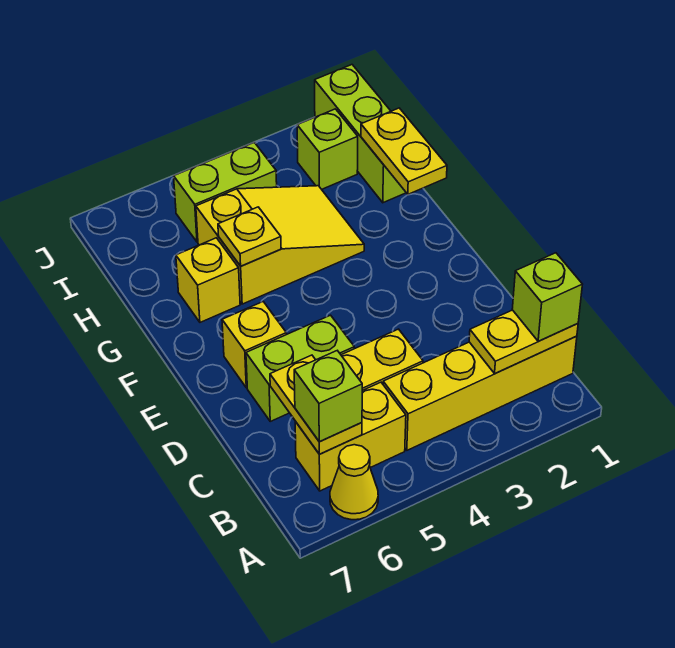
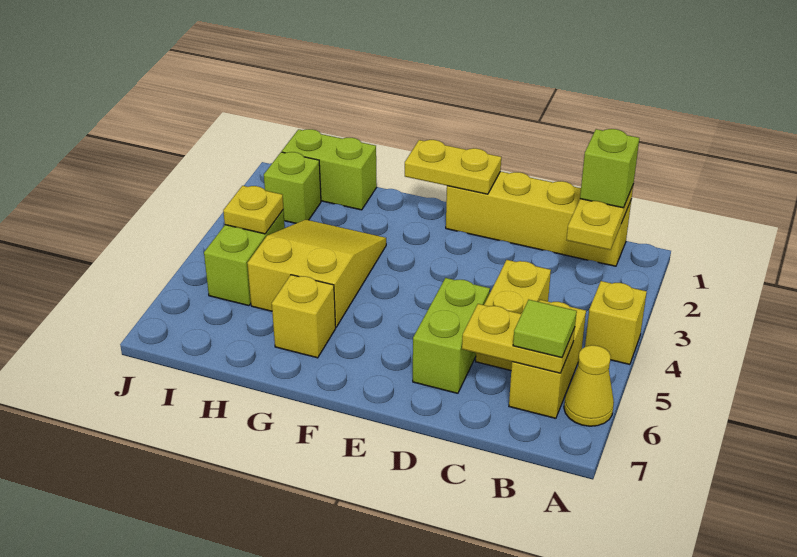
yellow brick B1:B4 level 1 -> yellow brick B1:E1 level 1
lime brick B6 level 3 -> lime tile B6 level 3
yellow brick E6 level 1 -> yellow brick A4 level 1
yellow plate G1:H1 level 2 -> yellow plate E1:F1 level 2
yellow plate G5 level 2 -> yellow plate I4 level 2
lime brick H1:J1 level 1 -> lime brick H1:I1 level 1

